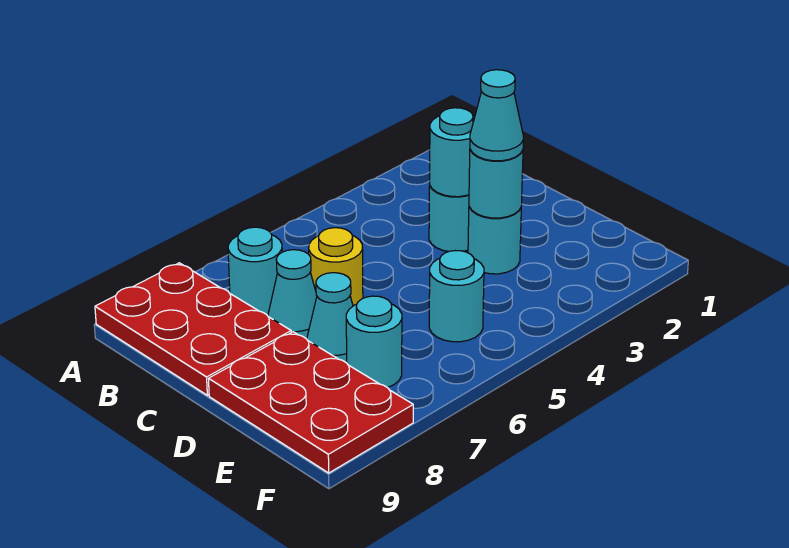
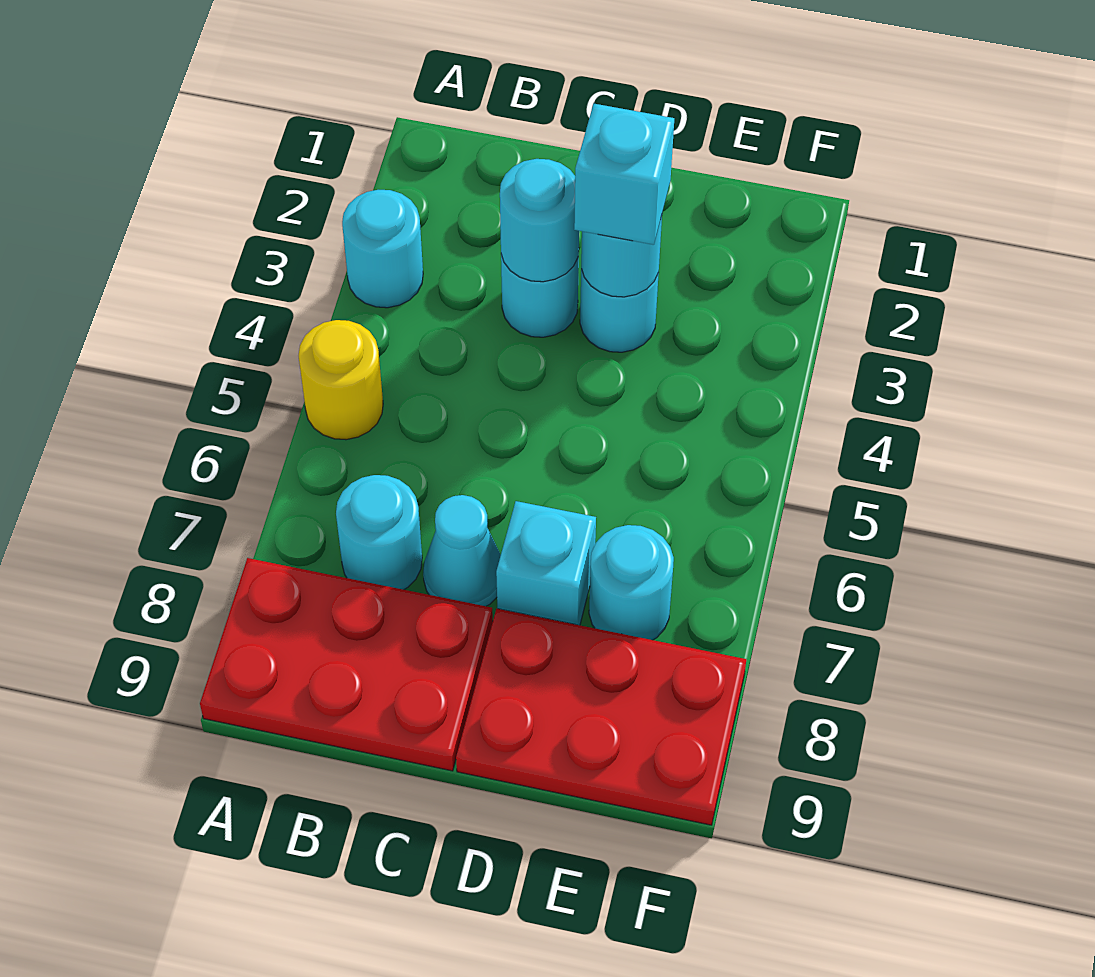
yellow round brick C6 level 1 -> yellow round brick A5 level 1
cyan cone D3 level 3 -> cyan brick D3 level 3
cyan cone D7 level 1 -> cyan brick D7 level 1
cyan round brick E5 level 1 -> cyan round brick A3 level 1

